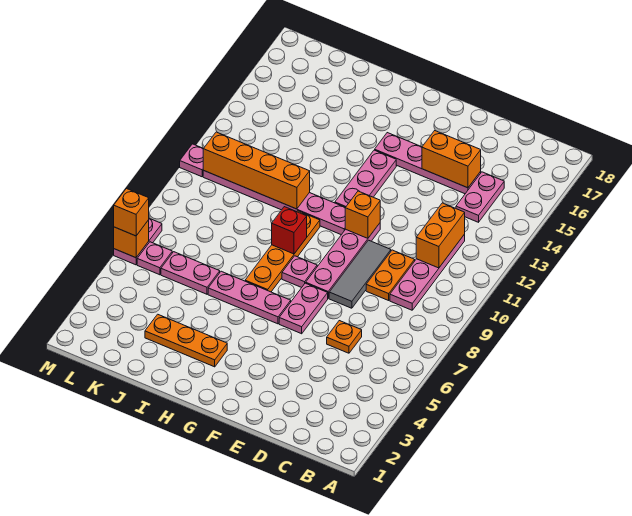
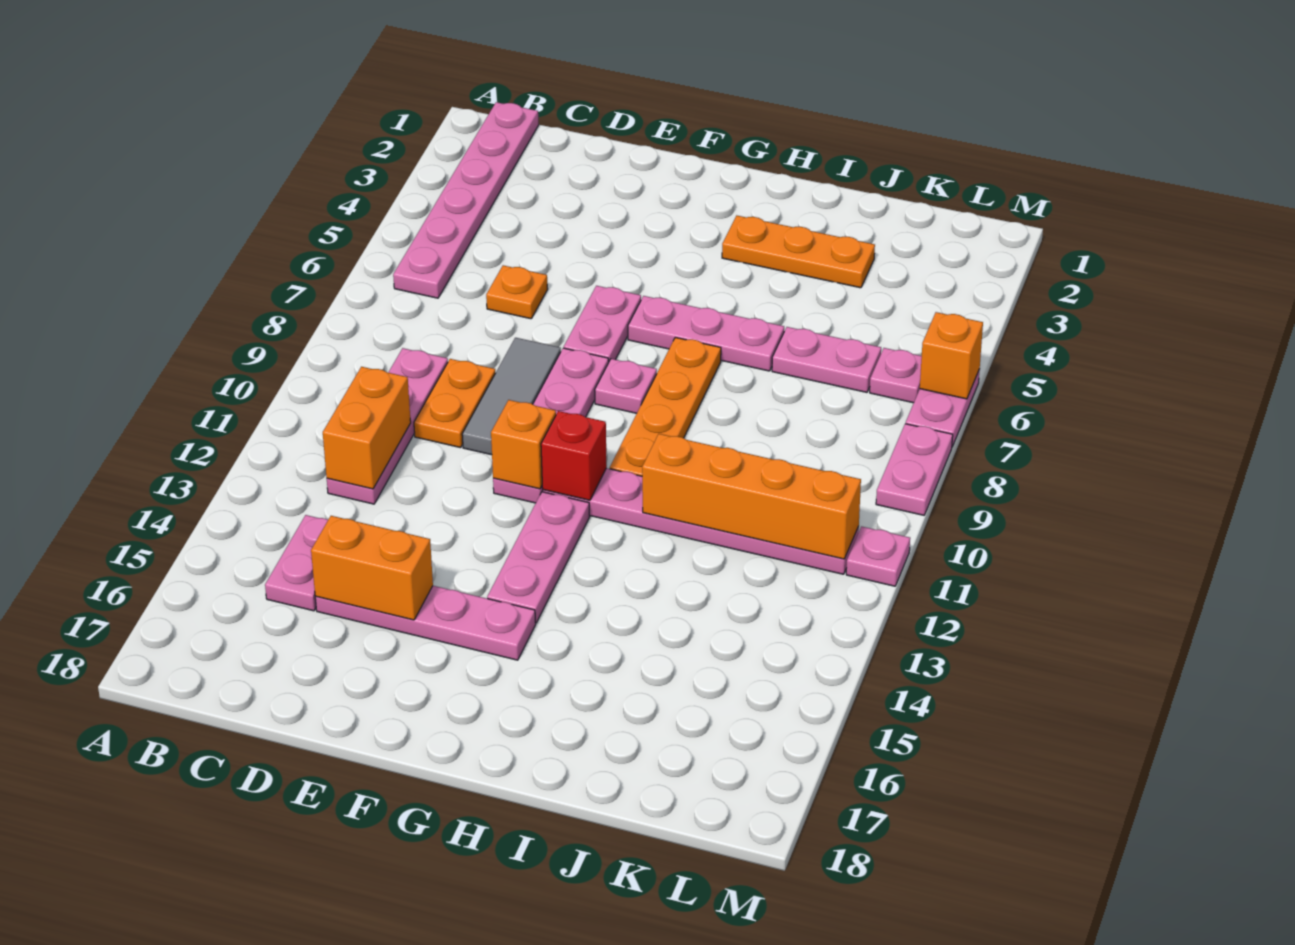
none -> pink plate B1:B6 level 1
red brick H9 level 2 -> red brick G11 level 2
orange brick M6 level 3 -> none
none -> pink plate M8:M9 level 1

